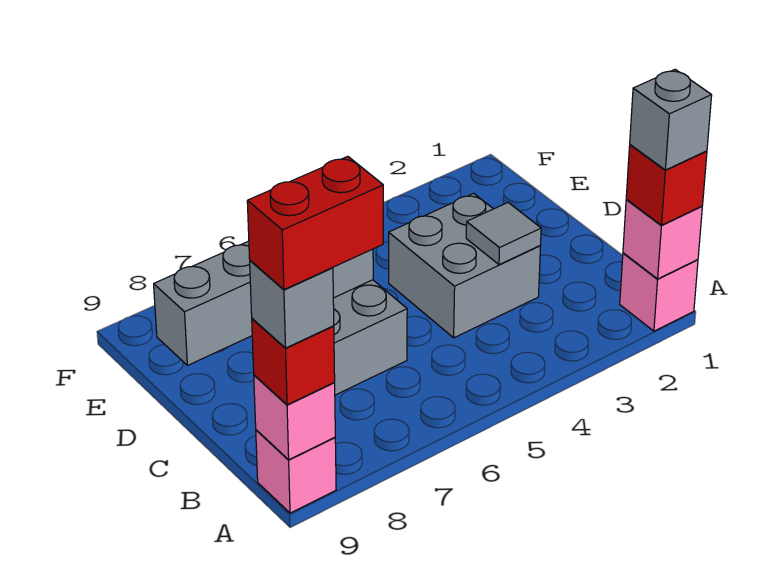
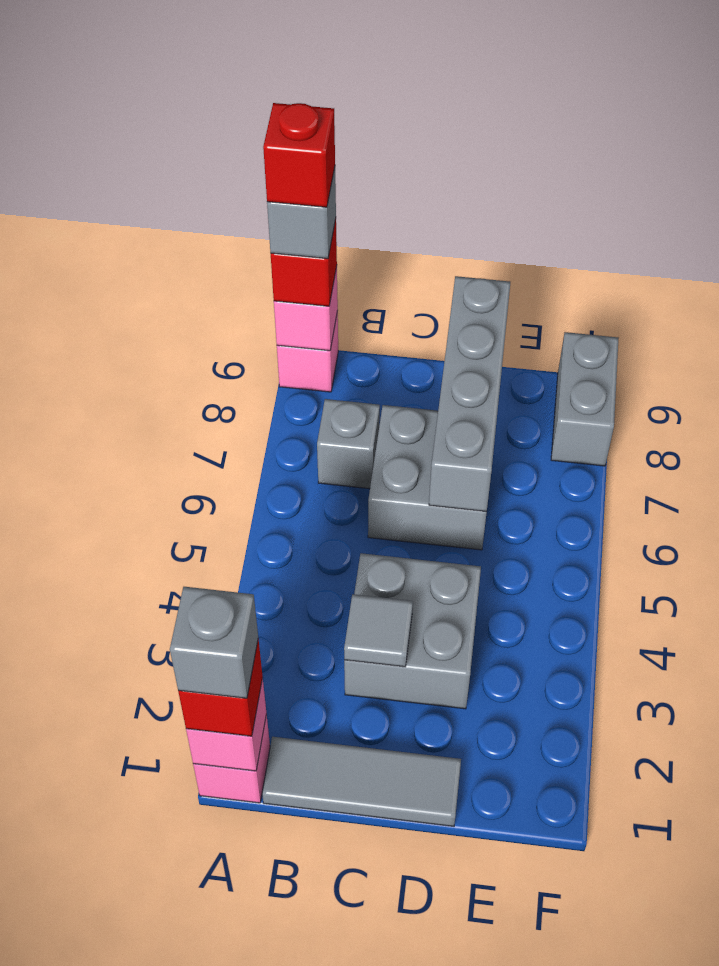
red brick A8:A9 level 5 -> red brick A9 level 5
none -> grey tile B1:D1 level 1
none -> grey brick B7 level 1
none -> grey brick F8:F9 level 1

